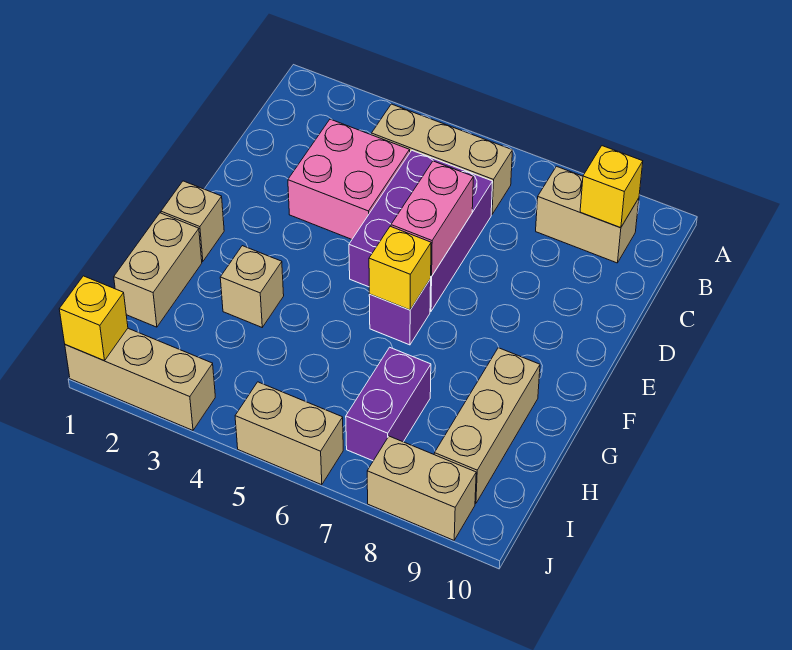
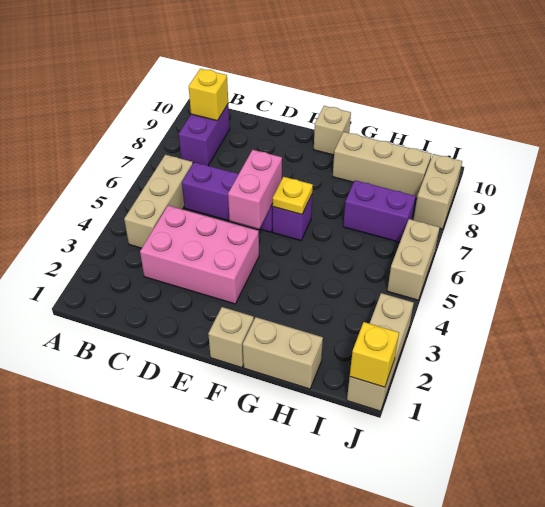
tan brick B8:B9 level 1 -> purple brick B8:B9 level 1
pink brick C3:D4 level 1 -> pink brick C3:E4 level 1
purple brick C5:E6 level 1 -> purple brick C6:E6 level 1
pink brick D6:E6 level 2 -> pink brick E5:E6 level 2
yellow brick F6 level 2 -> yellow plate F6 level 2
tan brick G3 level 1 -> tan brick F10 level 1

